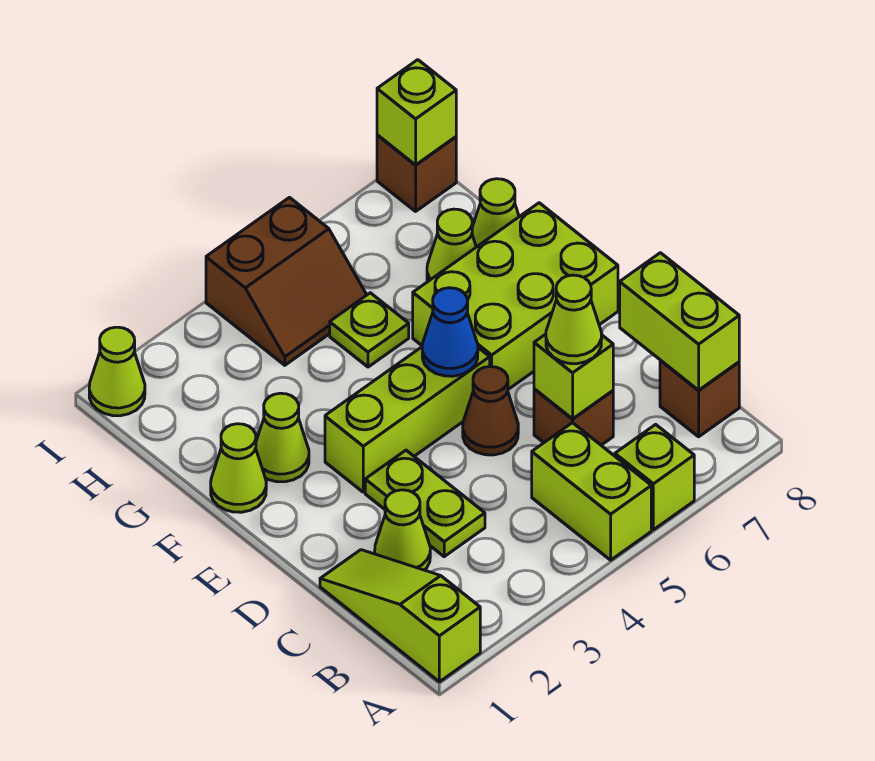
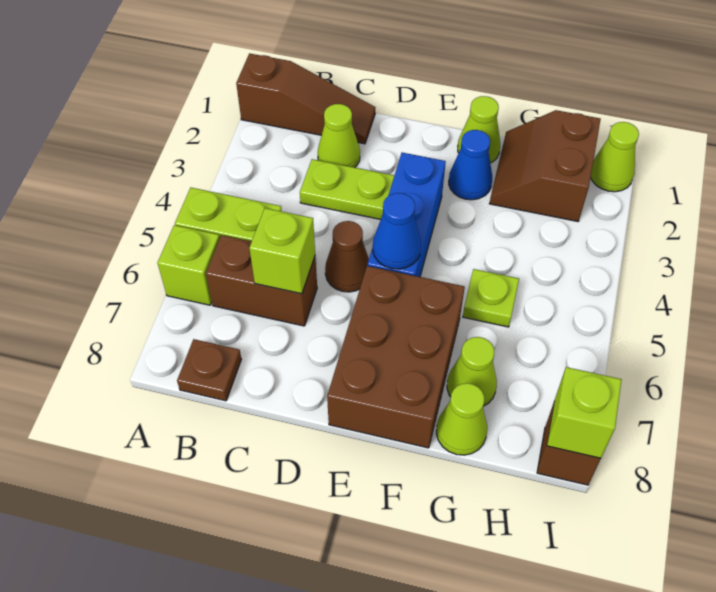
lime slope A1:C1 level 1 top A -> brown slope A1:C1 level 1 top A
brown brick B8 level 1 -> brown plate B8 level 1
lime brick B8:C8 level 2 -> none
brown brick C6 level 1 -> brown brick B6:C6 level 1
lime cone C6 level 3 -> none
lime brick E3:E5 level 1 -> blue brick E3:E5 level 1
lime brick E6:F8 level 1 -> brown brick E6:F8 level 1
lime cone F2 level 1 -> blue cone F2 level 1
brown slope H4:I5 level 1 top I -> brown slope G1:H2 level 1 top H

